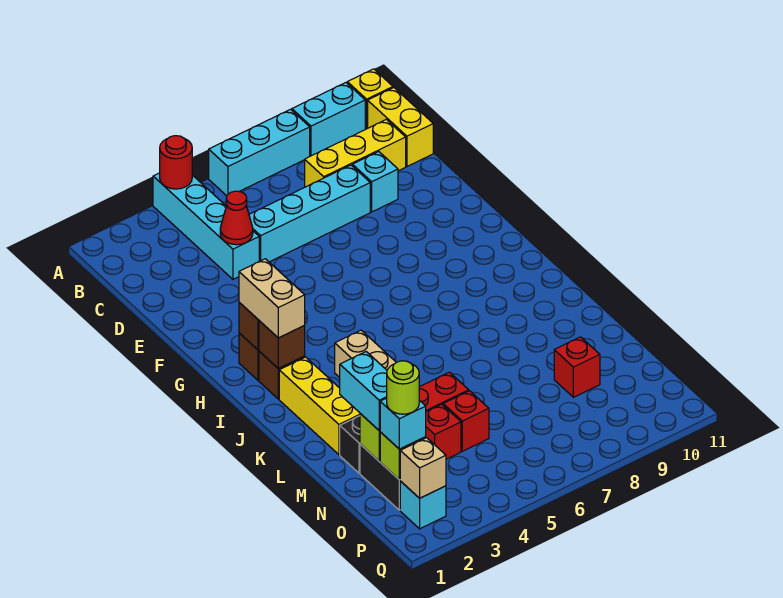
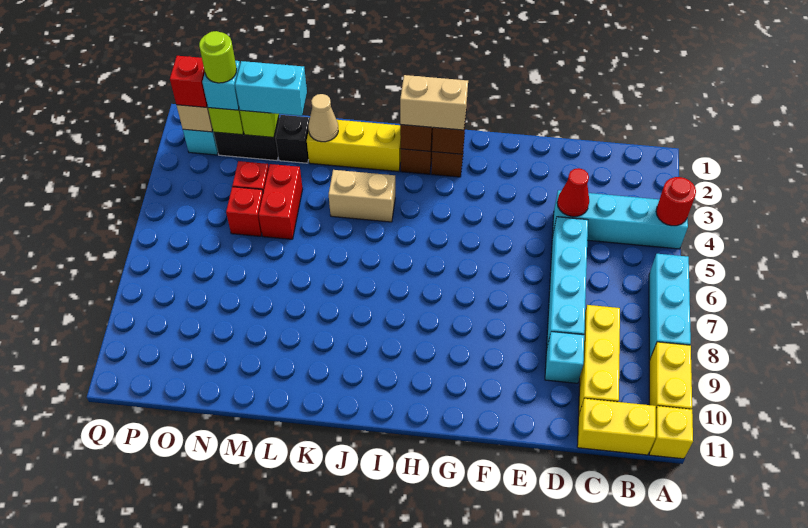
cyan brick A9:A10 level 1 -> yellow brick A9:A10 level 1
none -> tan cone L2 level 2
red brick N9 level 1 -> red brick P2 level 3

